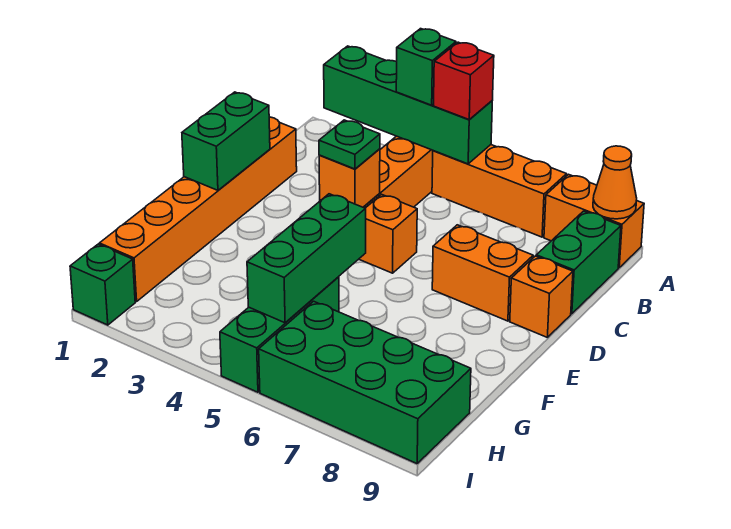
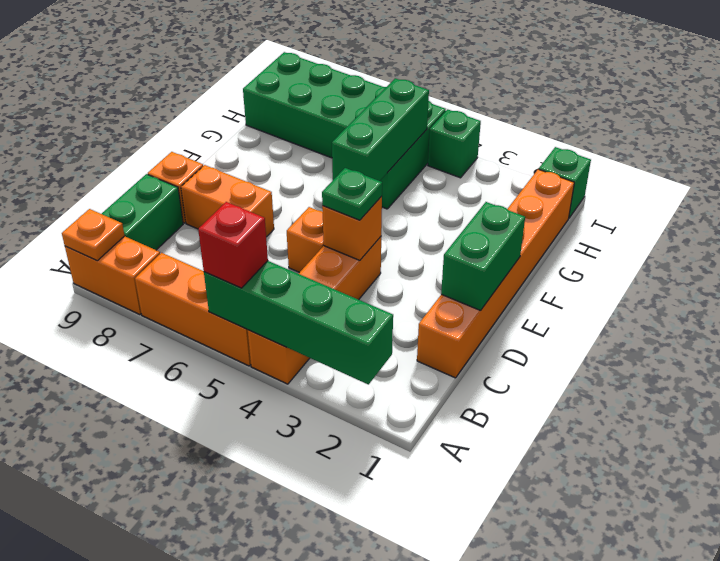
green brick A4 level 3 -> green brick I4 level 1
orange cone A9 level 2 -> orange plate A9 level 2

